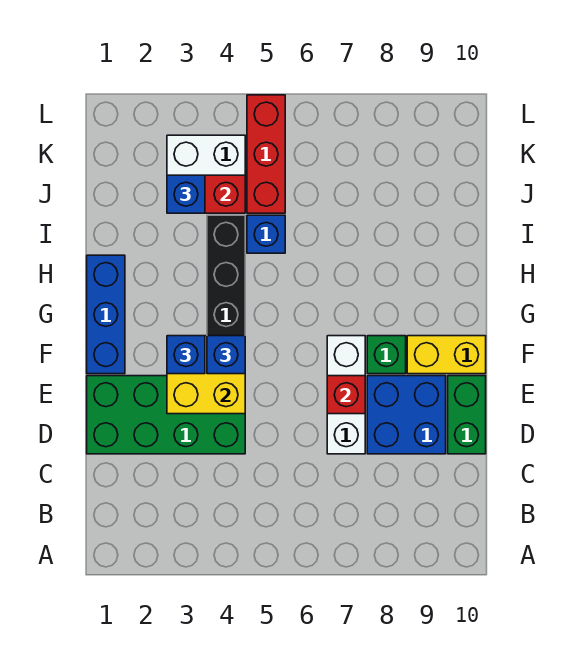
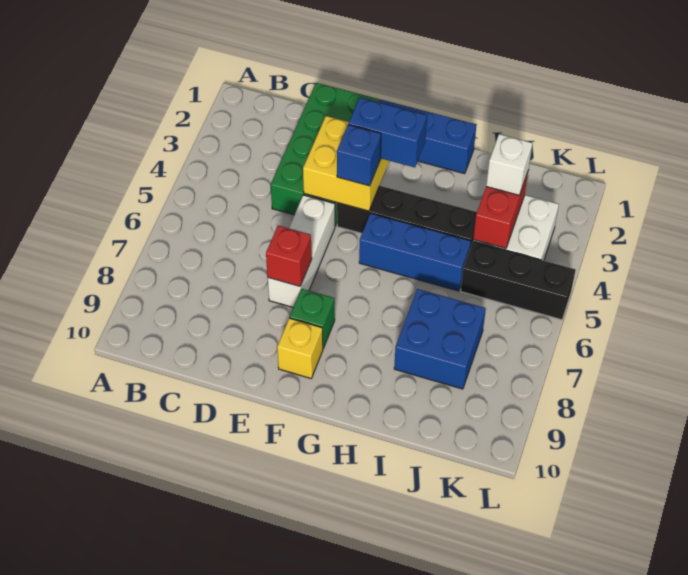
white brick D7:F7 level 1 -> white brick E5:E7 level 1
blue brick D8:E9 level 1 -> blue brick I7:J8 level 1
green brick D10:E10 level 1 -> none
blue brick F3 level 3 -> blue brick F3:G3 level 3
yellow brick F9:F10 level 1 -> yellow brick F9 level 1
blue brick I5 level 1 -> blue brick G5:I5 level 1
blue brick J3 level 3 -> white brick J3 level 3
red brick J5:L5 level 1 -> black brick J5:L5 level 1

